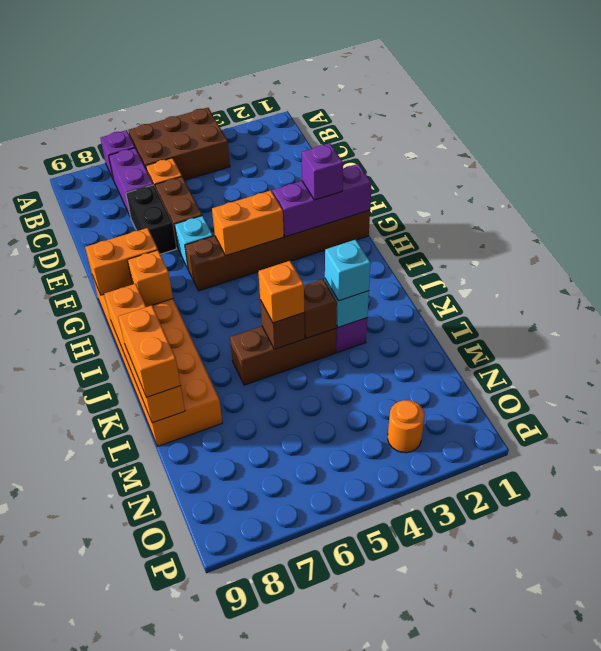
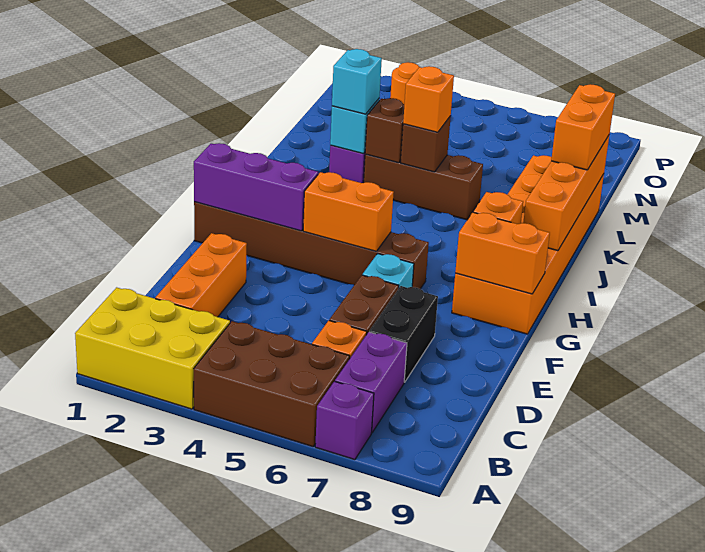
none -> yellow brick A1:B3 level 1
none -> orange brick C2:E2 level 1
purple brick G2 level 3 -> none

